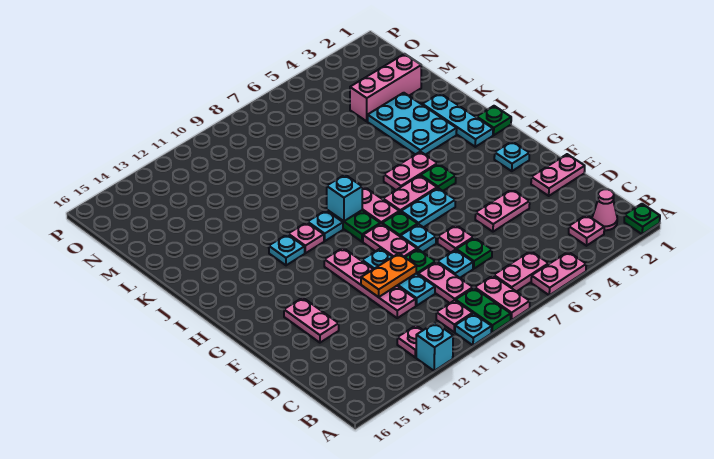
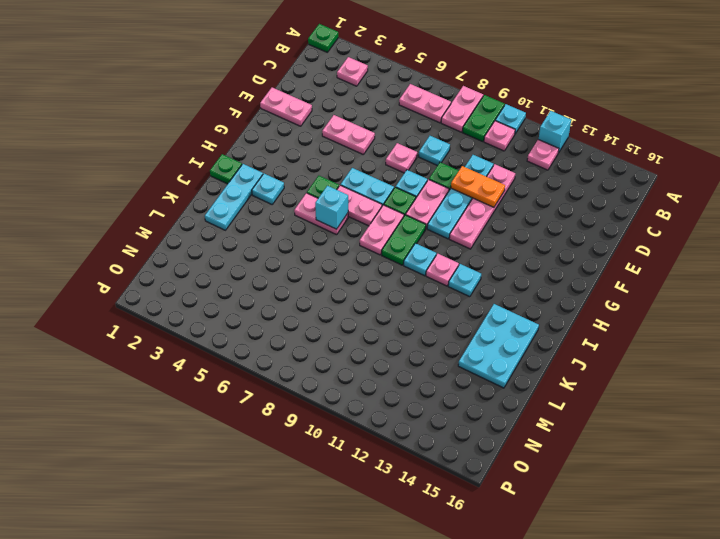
pink plate A5:A6 level 1 -> none
pink cone B2 level 1 -> none
pink plate C9:D9 level 1 -> none
green plate D7 level 1 -> none
cyan plate D10:F10 level 1 -> cyan plate D10:G10 level 1
pink plate E14:F14 level 1 -> none
cyan plate G2 level 1 -> cyan plate I3 level 1
cyan brick I9 level 2 -> cyan brick I6 level 2
cyan plate J3:L4 level 1 -> cyan plate J14:L15 level 1
pink brick M2:M4 level 1 -> none

